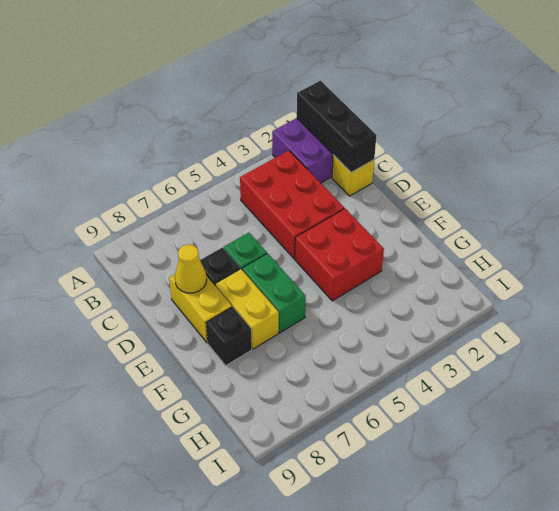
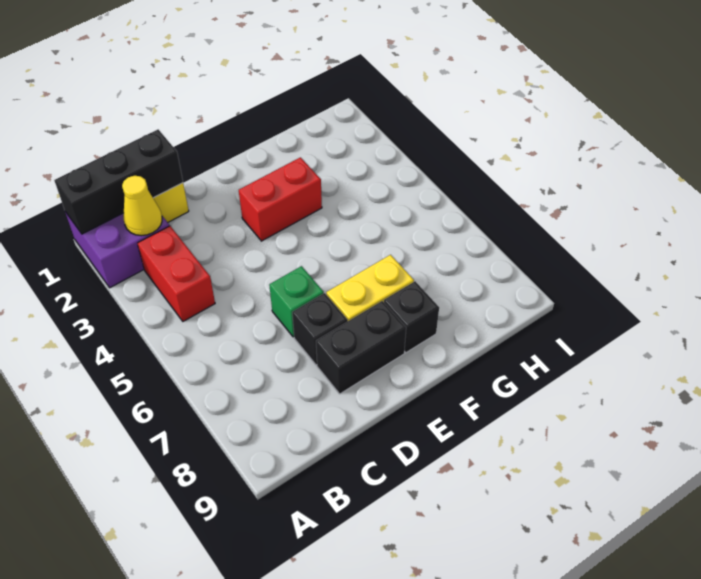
red brick B3:D4 level 1 -> red brick B3:B4 level 1
yellow brick D8:E8 level 1 -> black brick D8:E8 level 1
yellow cone D8 level 2 -> yellow cone B2 level 2
red brick E3:F4 level 1 -> red brick E3:F3 level 1
green brick E6:F6 level 1 -> none

